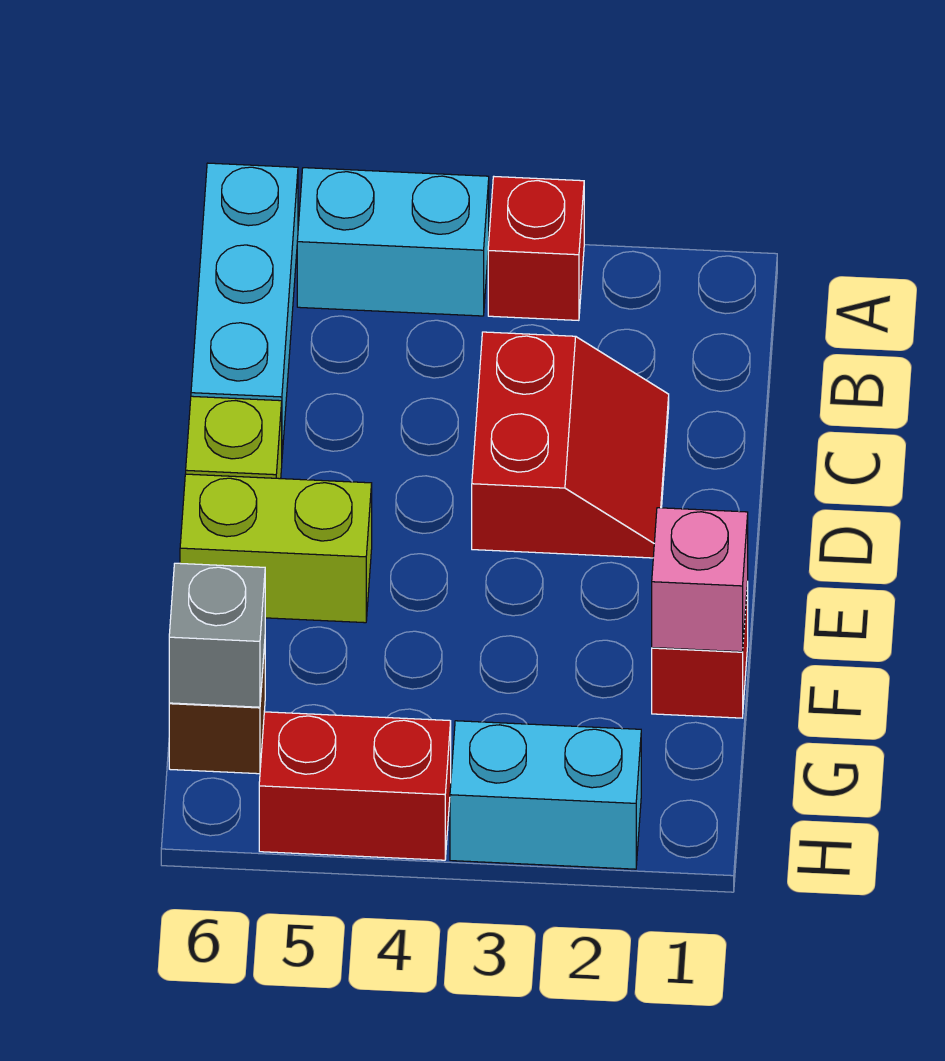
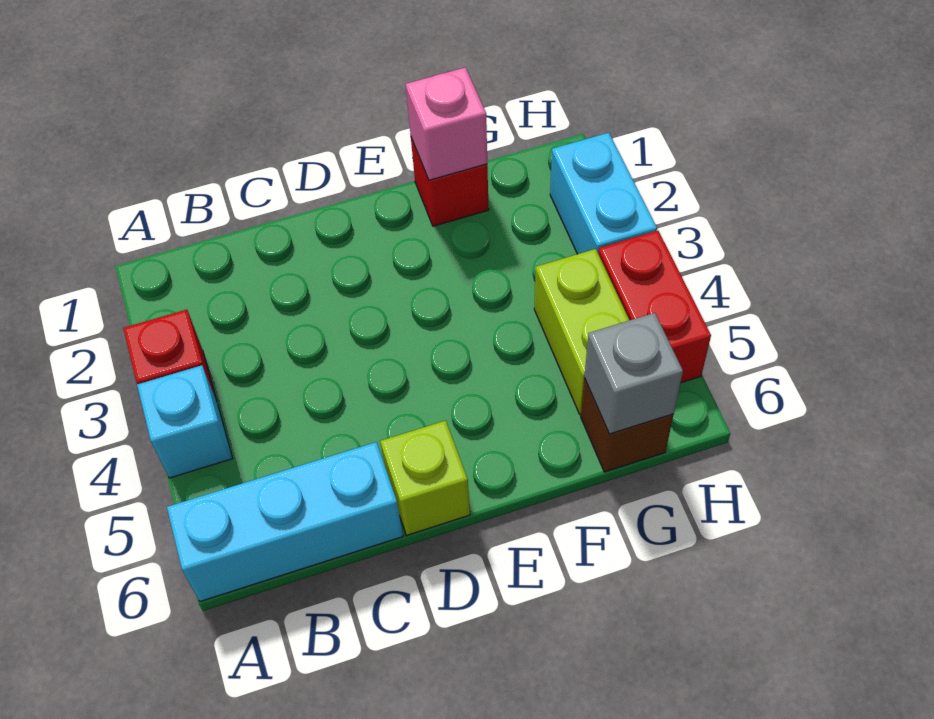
cyan brick A4:A5 level 1 -> cyan brick A4 level 1
red slope C2:D3 level 1 top 3 -> none
lime brick E5:E6 level 1 -> lime brick G4:G5 level 1

